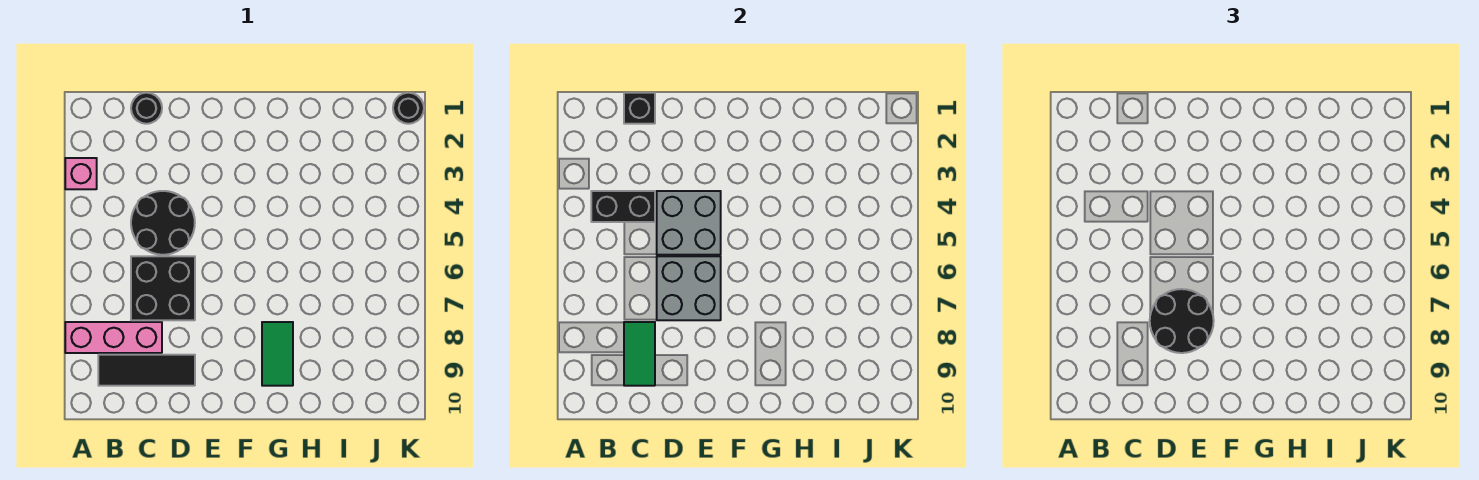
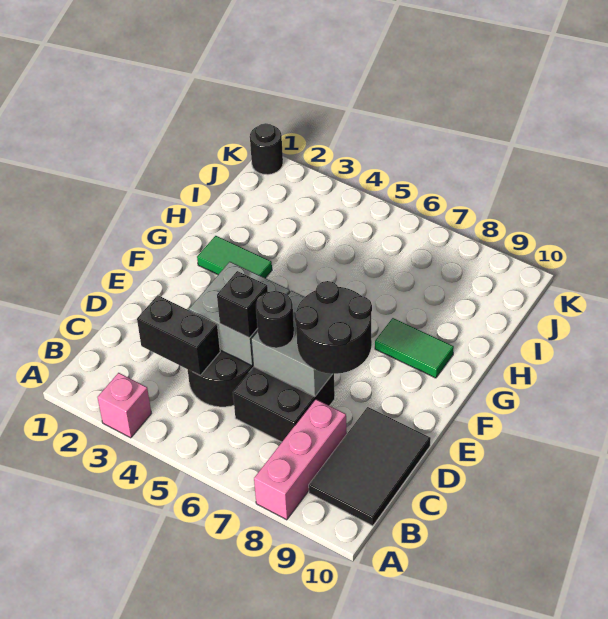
black brick B4:C4 level 2 -> black brick C3:C4 level 2
black tile B9:D9 level 1 -> black tile B9:D10 level 1
black round brick C1 level 1 -> black round brick D6 level 3
black brick C1 level 2 -> black brick D5 level 3
green tile C8:C9 level 2 -> green tile G2:G3 level 1

